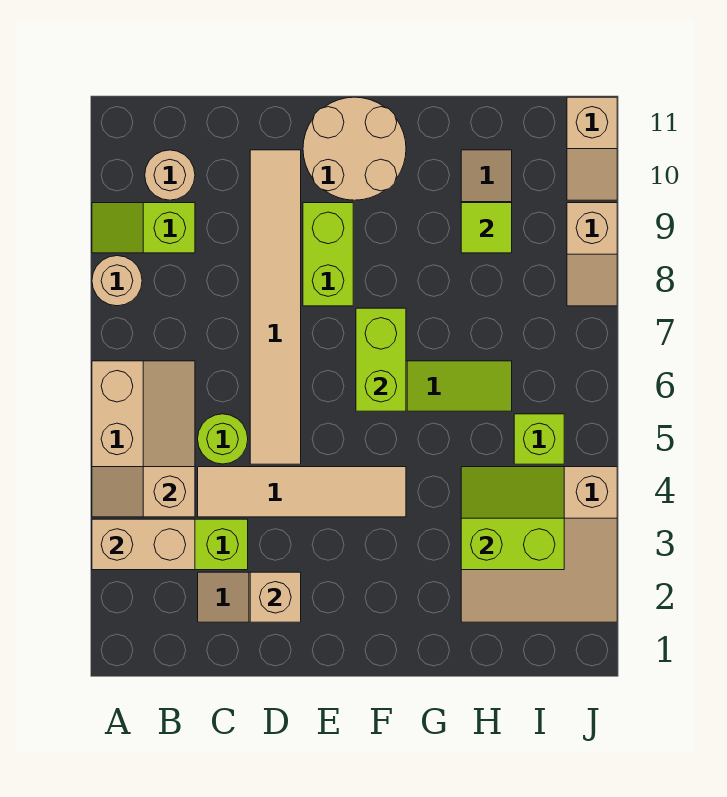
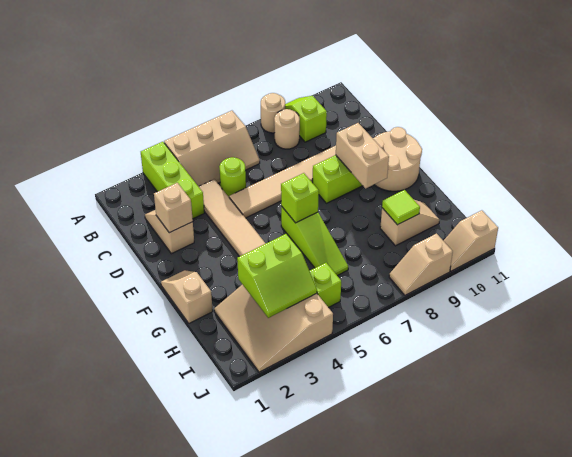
tan brick A3:B3 level 2 -> tan brick E9:F9 level 2
tan slope A4:B4 level 2 top B -> tan slope F1:G1 level 1 top G
tan round brick B10 level 1 -> tan round brick B8 level 1
lime brick F6:F7 level 2 -> lime brick F6 level 2
lime slope H3:I4 level 2 top 3 -> lime slope H3:I4 level 2 top H

